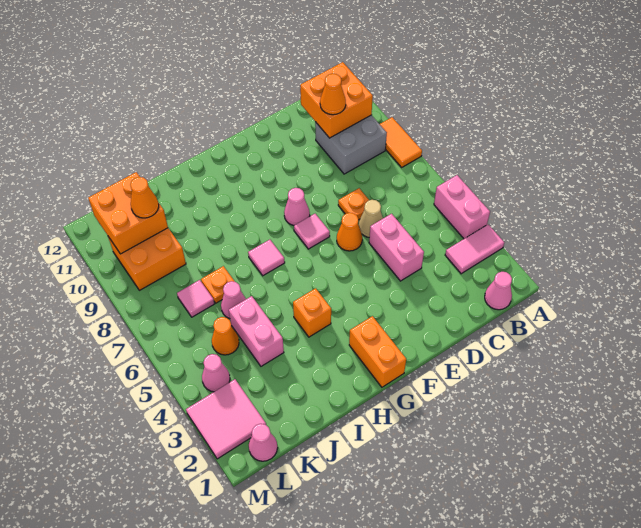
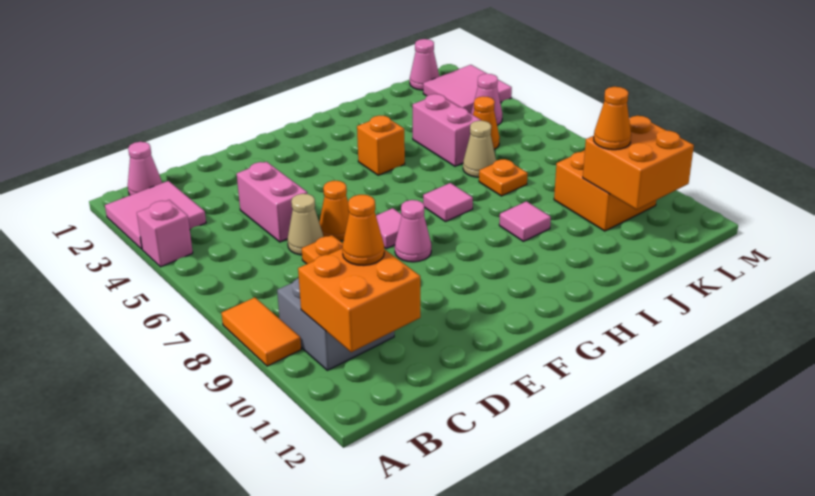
pink tile A3:B3 level 1 -> pink tile A2:B3 level 1
pink brick A4:A5 level 1 -> pink brick A4 level 1
orange brick G1:G2 level 1 -> none
pink cone J6 level 1 -> tan cone J6 level 1
pink tile K7 level 1 -> pink tile I9 level 1

